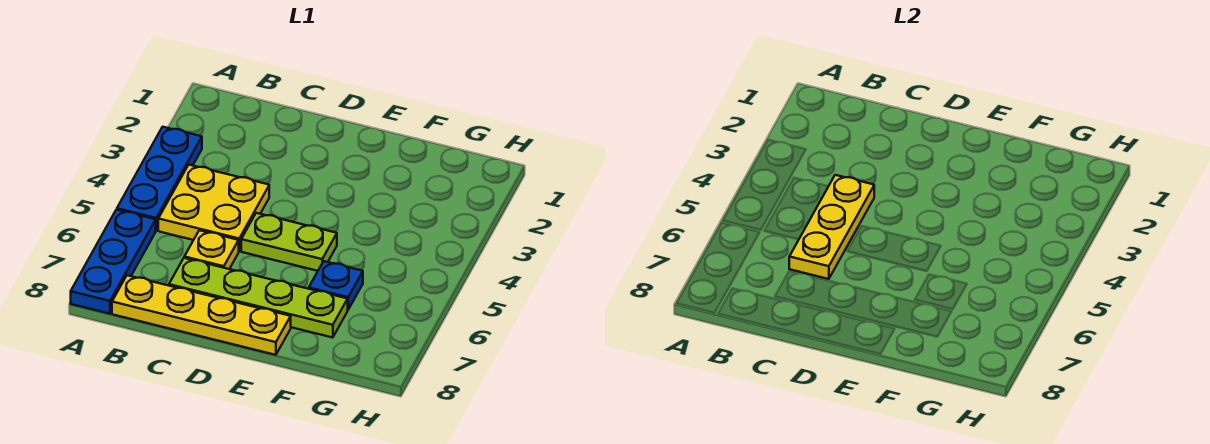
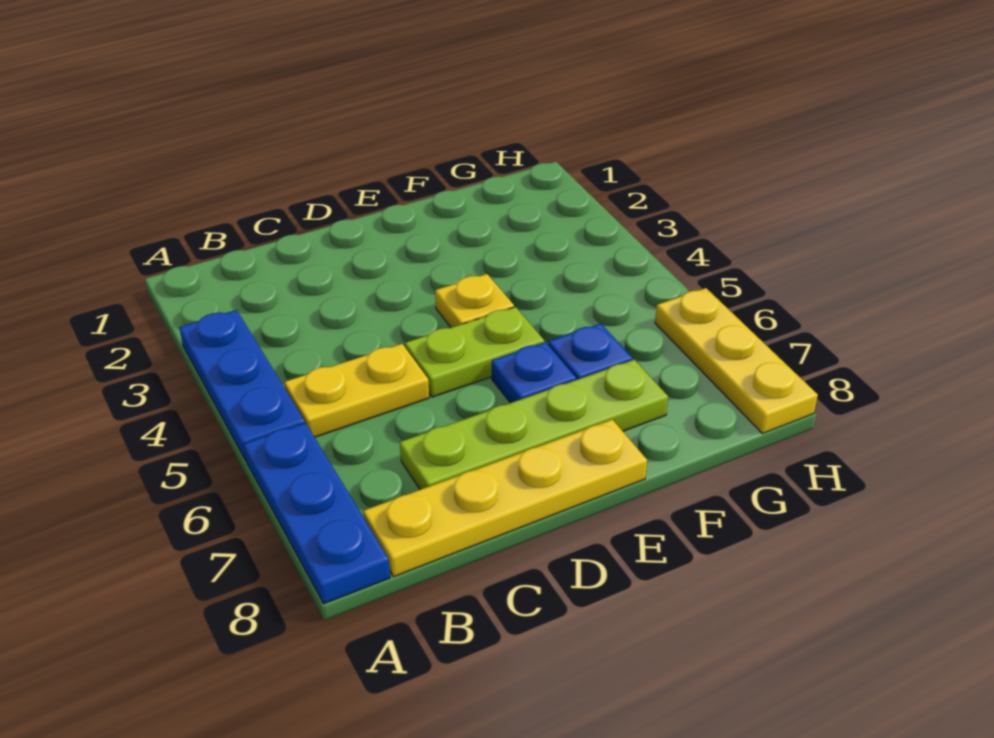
yellow plate B4:C5 level 1 -> yellow plate B5:C5 level 1
yellow plate C4:C6 level 2 -> yellow plate H6:H8 level 1
yellow plate C6 level 1 -> yellow plate E4 level 1
none -> blue plate E6 level 1

